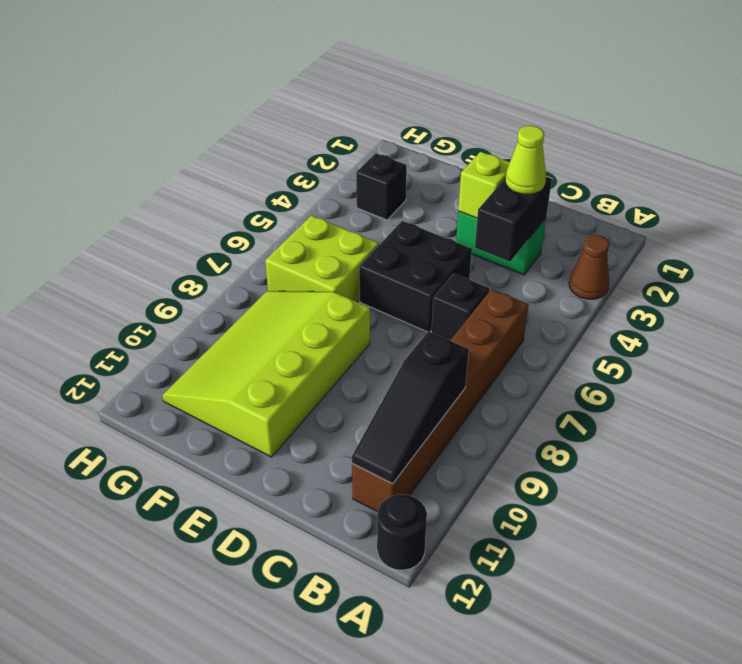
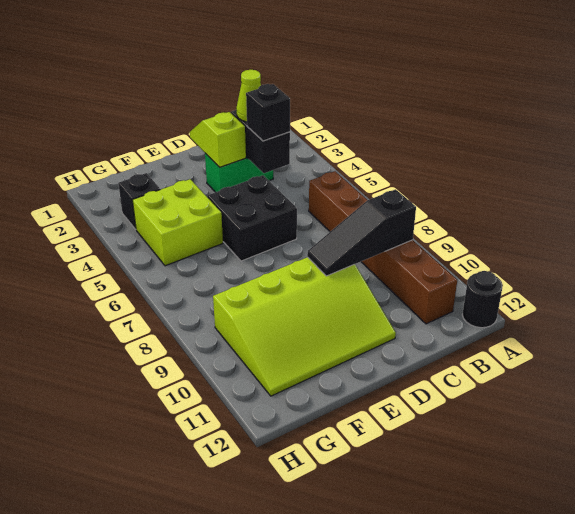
brown cone A3 level 1 -> none
black slope B9:B11 level 2 top 9 -> black slope B9:D9 level 2 top B
black brick C6 level 1 -> black brick C4 level 3
lime slope E8:G11 level 1 top E -> lime slope D9:G11 level 1 top 9
lime brick F6:G7 level 1 -> lime brick F4:G5 level 1

